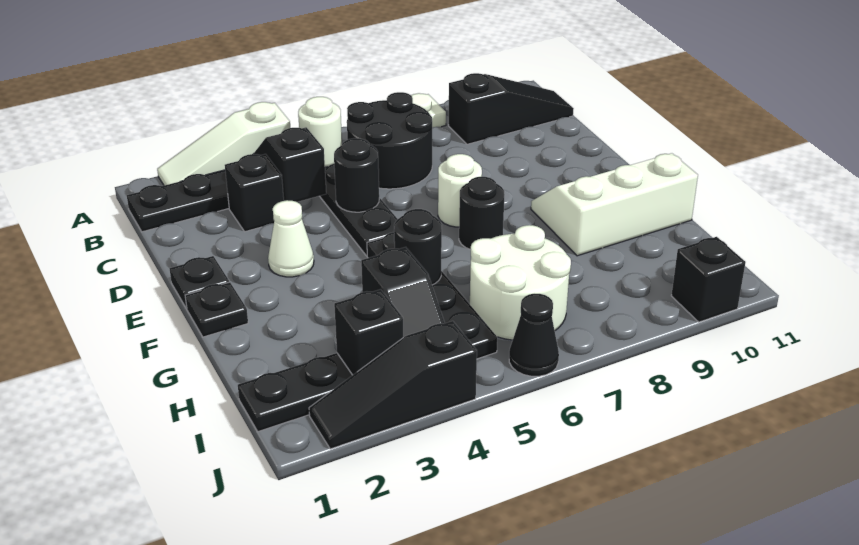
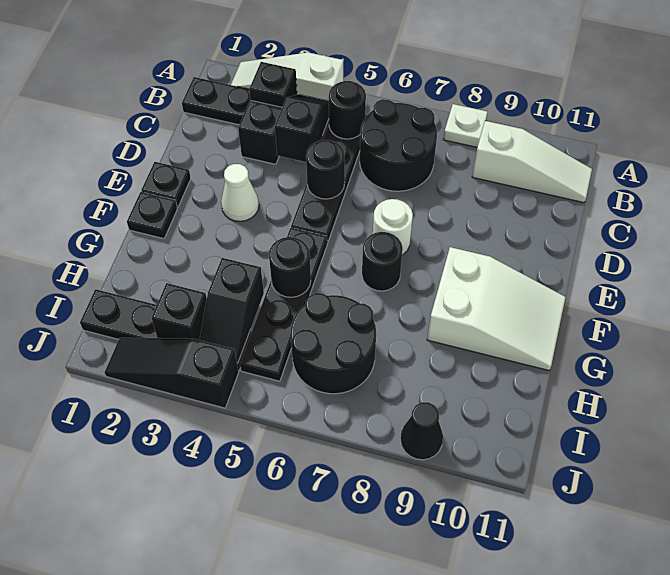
white round brick B5 level 2 -> black round brick B5 level 2
black slope B9:B11 level 1 top 9 -> white slope B9:B11 level 1 top 9
white slope F9:G11 level 1 top G -> white slope F9:G11 level 1 top 9
white round brick H6:I7 level 1 -> black round brick H6:I7 level 1
black cone J6 level 1 -> black cone J9 level 1
black brick J10 level 1 -> black brick B3 level 2

